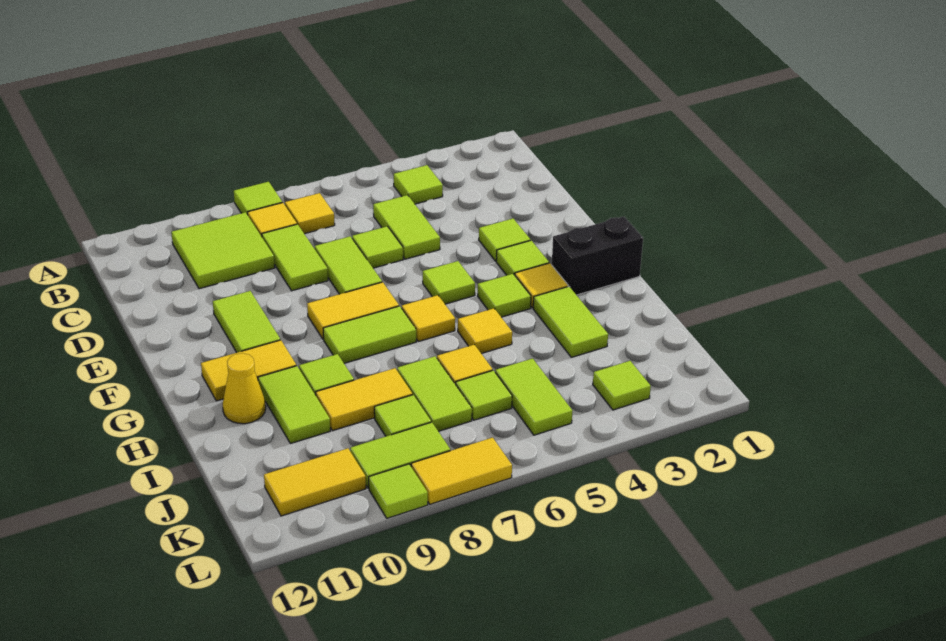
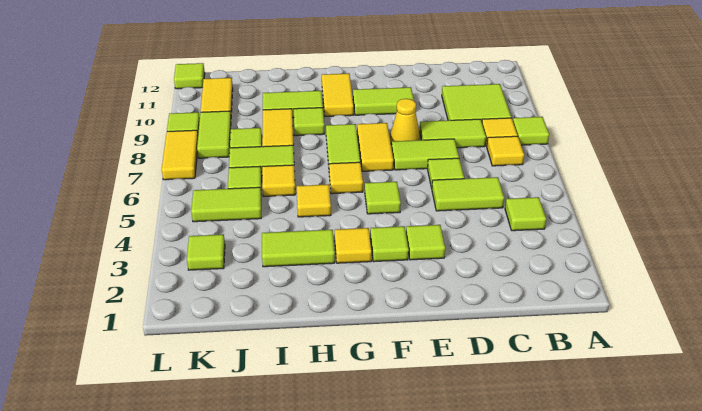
black brick G1:G2 level 1 -> none
lime tile G4 level 1 -> lime tile L12 level 1
yellow cone H11 level 1 -> yellow cone E8 level 1

